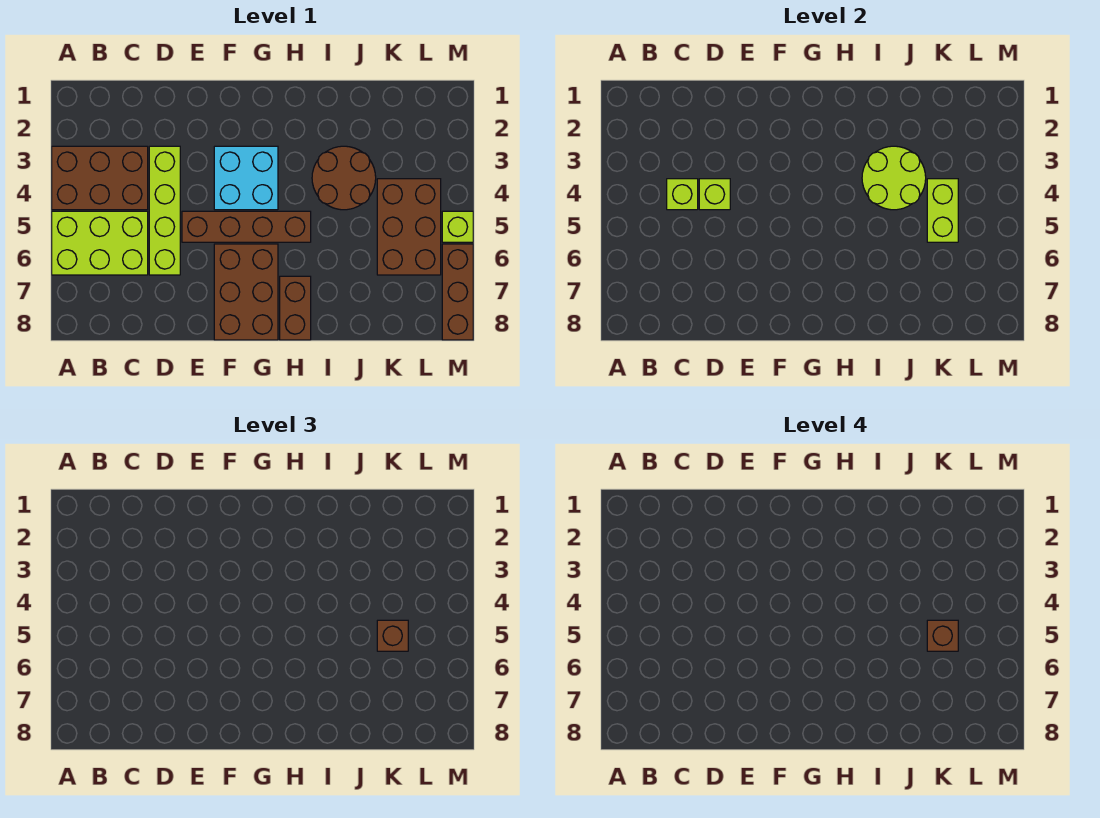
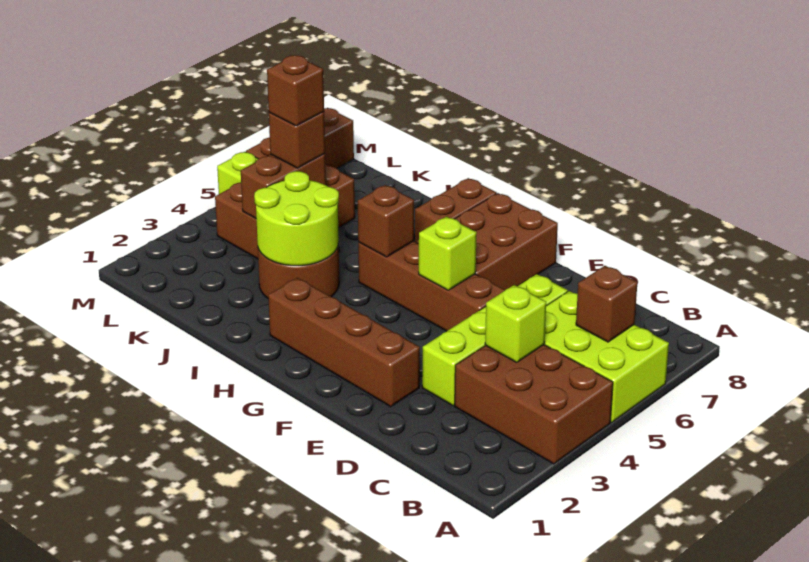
none -> brown brick B6 level 2
lime brick D4 level 2 -> lime brick F5 level 2
none -> brown brick E2:H2 level 1
cyan brick F3:G4 level 1 -> none
none -> brown brick H5 level 2
lime brick K4:K5 level 2 -> brown brick K4:K5 level 2

